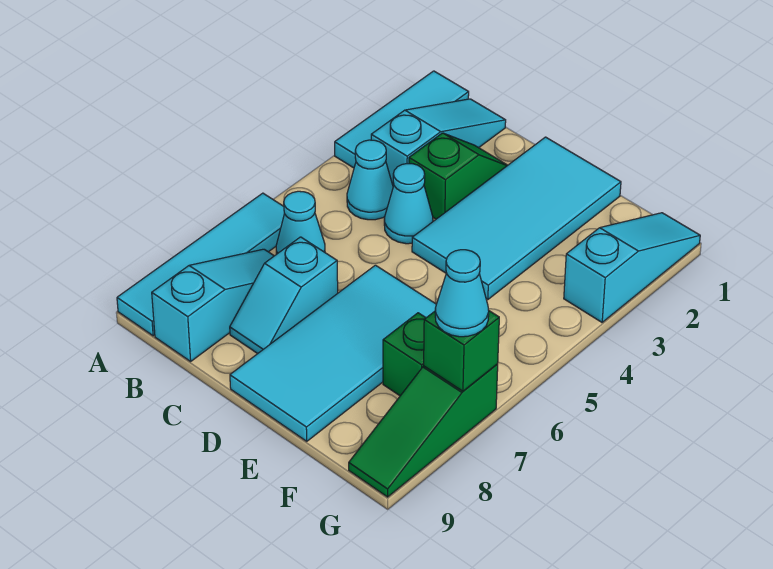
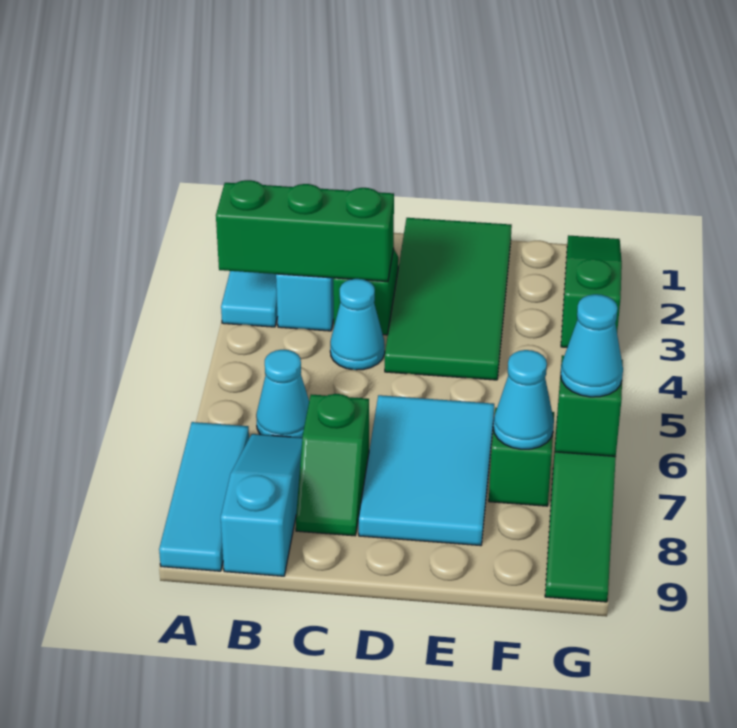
none -> green brick A3:C3 level 2
cyan tile A6:A9 level 1 -> cyan tile A7:A9 level 1
cyan cone B4 level 1 -> cyan cone F7 level 2
cyan slope C7:C8 level 1 top 7 -> green slope C7:C8 level 1 top 7
cyan tile D1:E4 level 1 -> green tile D1:E4 level 1
cyan tile D6:E9 level 1 -> cyan tile D6:E8 level 1
cyan slope G1:G3 level 1 top 3 -> green slope G1:G3 level 1 top 3

